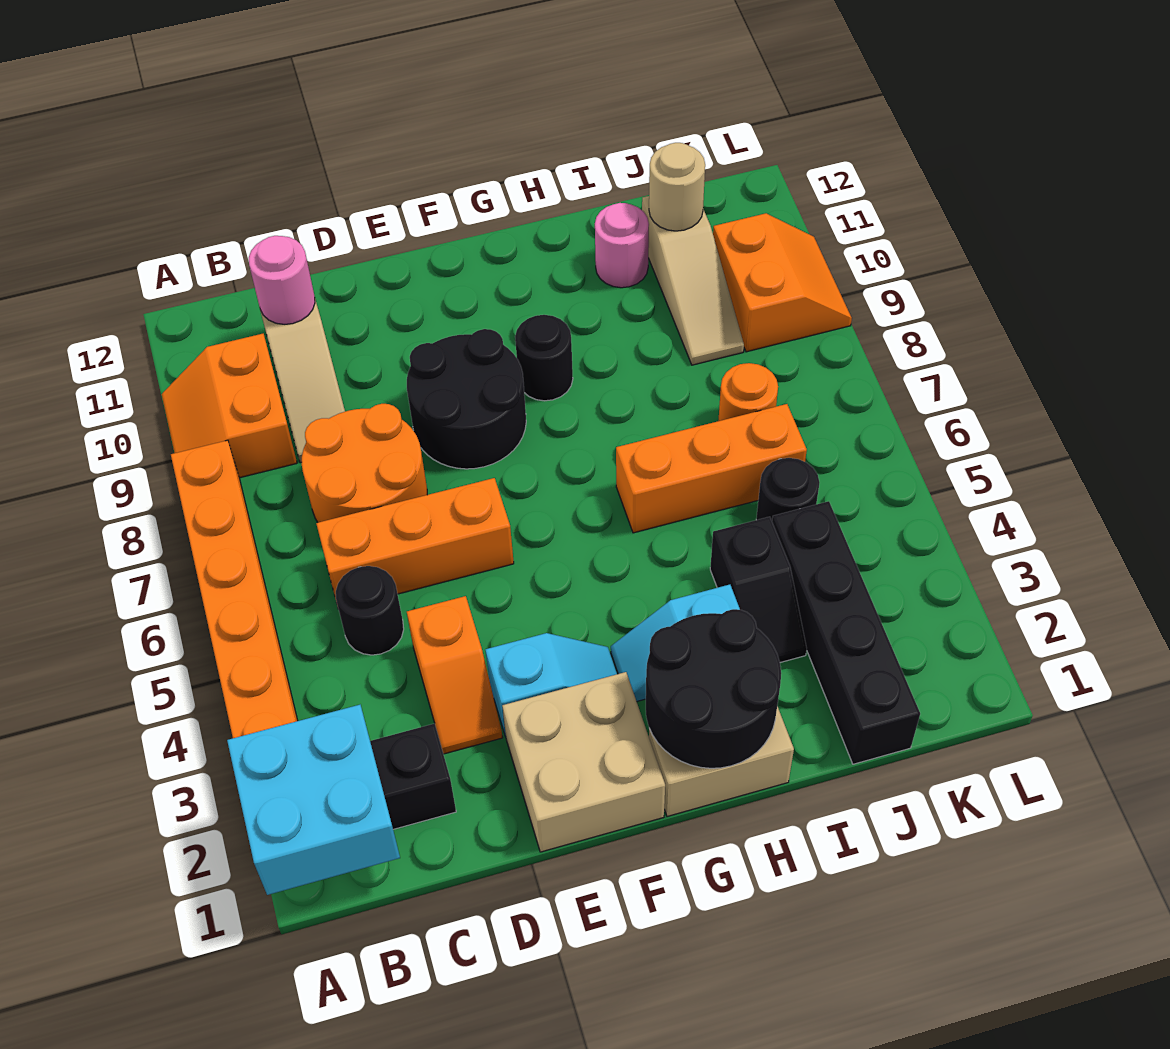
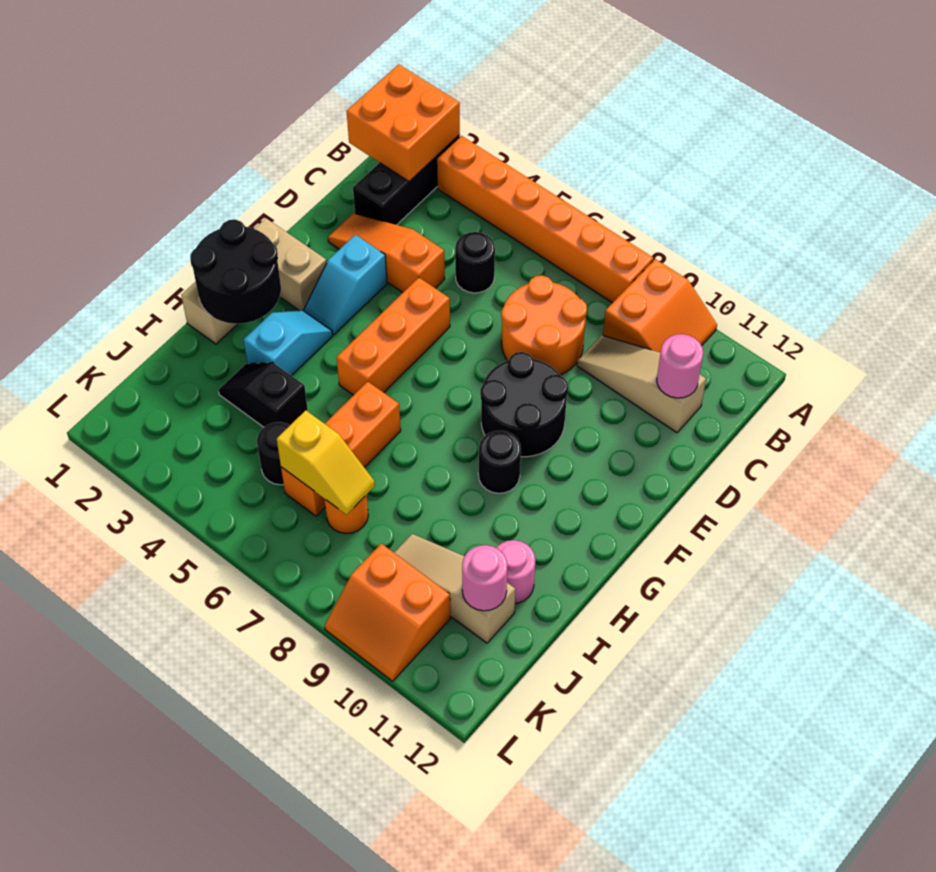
cyan brick A1:B2 level 2 -> orange brick A1:B2 level 2
orange slope A9:B10 level 1 top B -> orange slope A9:B10 level 1 top 9
orange brick C6:E6 level 1 -> orange brick E5:G5 level 1
orange slope D3:D4 level 1 top 4 -> orange slope D2:D4 level 1 top 4
tan brick E1:F2 level 1 -> tan brick F1:F2 level 1
black brick J1:J4 level 1 -> none
none -> yellow slope J6:J7 level 2 top 6
tan round brick J11 level 2 -> pink round brick J11 level 2

